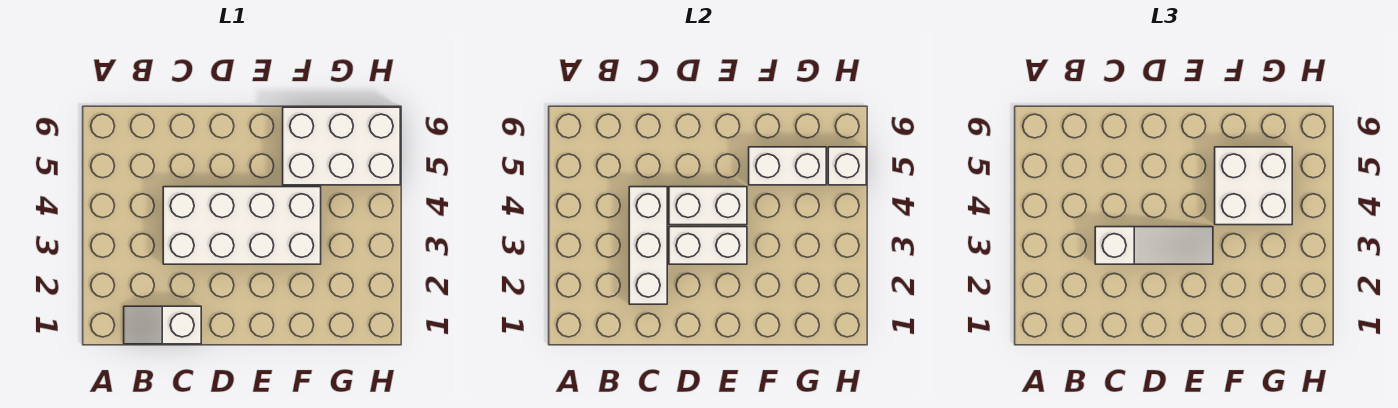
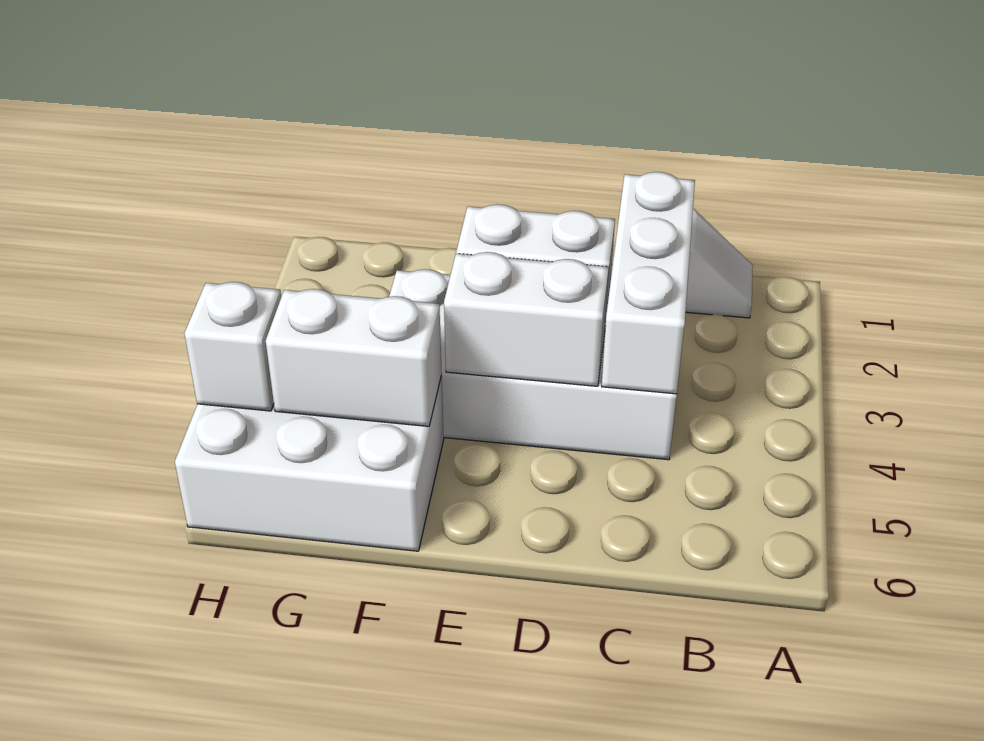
white slope C3:E3 level 3 top C -> none
white brick F4:G5 level 3 -> none

